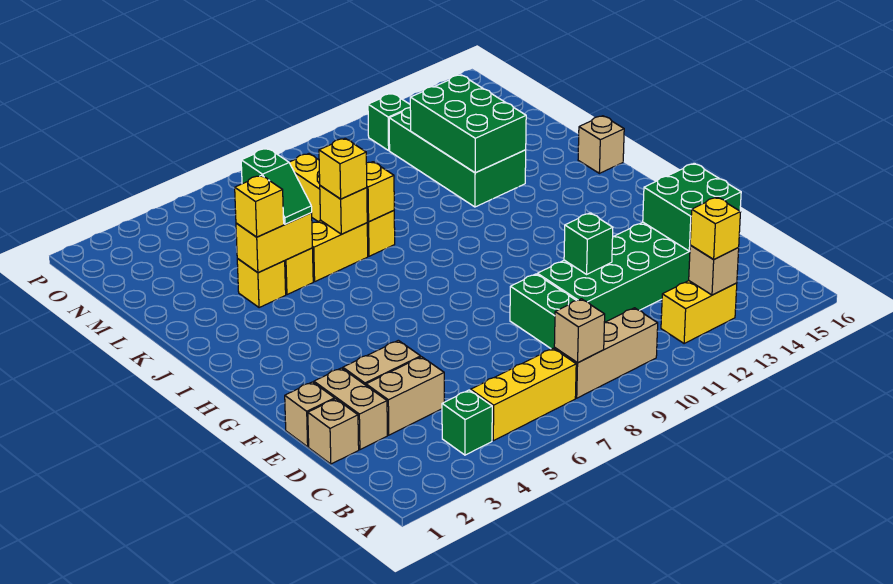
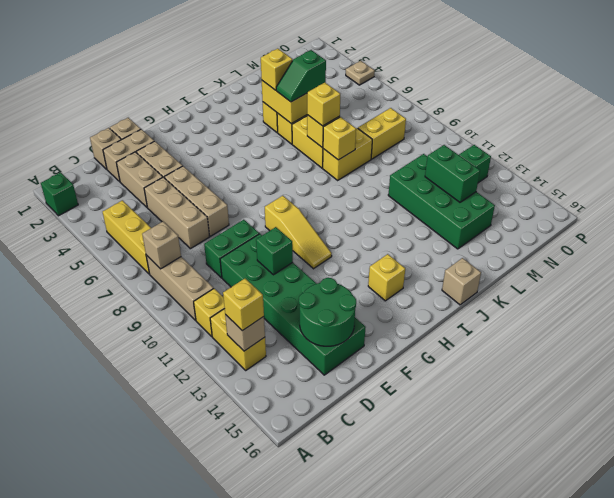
green brick B4 level 1 -> green brick A2 level 1
none -> yellow brick B11 level 1
none -> tan brick D5:D7 level 1
green brick D14:E15 level 2 -> green round brick D14:E15 level 2
none -> tan brick E5:E7 level 1
none -> yellow slope G9:G11 level 1 top 9
none -> yellow brick H14 level 1
green brick K12:N13 level 1 -> green brick L11:M14 level 1
green brick K12:M13 level 2 -> green brick M12:M13 level 2
none -> tan plate P4 level 1

